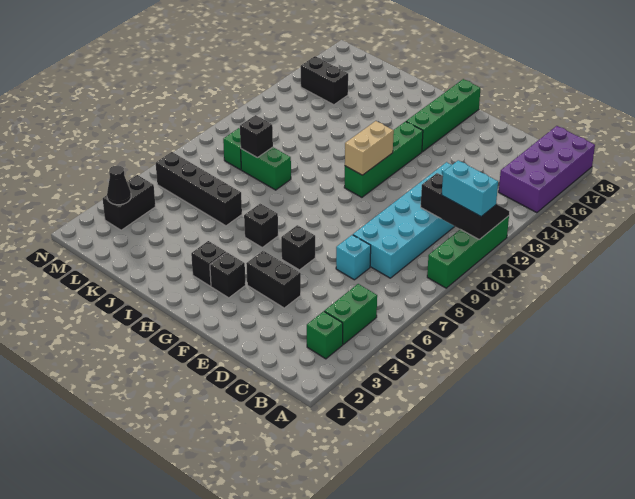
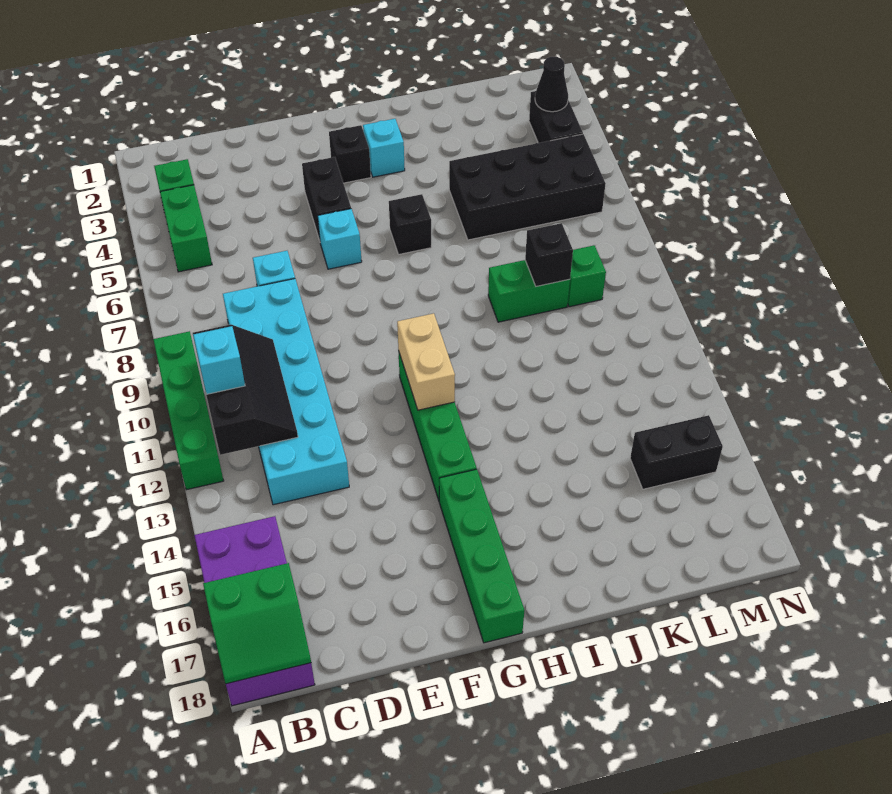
black slope A11:C12 level 2 top 11 -> black slope B10:C12 level 2 top B
cyan brick A11:B11 level 3 -> cyan brick B11 level 3
none -> green slope A17:B18 level 2 top 17
black brick E4:F4 level 1 -> black brick F4:F5 level 1
black brick F6 level 1 -> cyan brick F6 level 1
black brick H3 level 1 -> cyan brick H3 level 1
black brick J6:M6 level 1 -> black brick J5:M6 level 1

